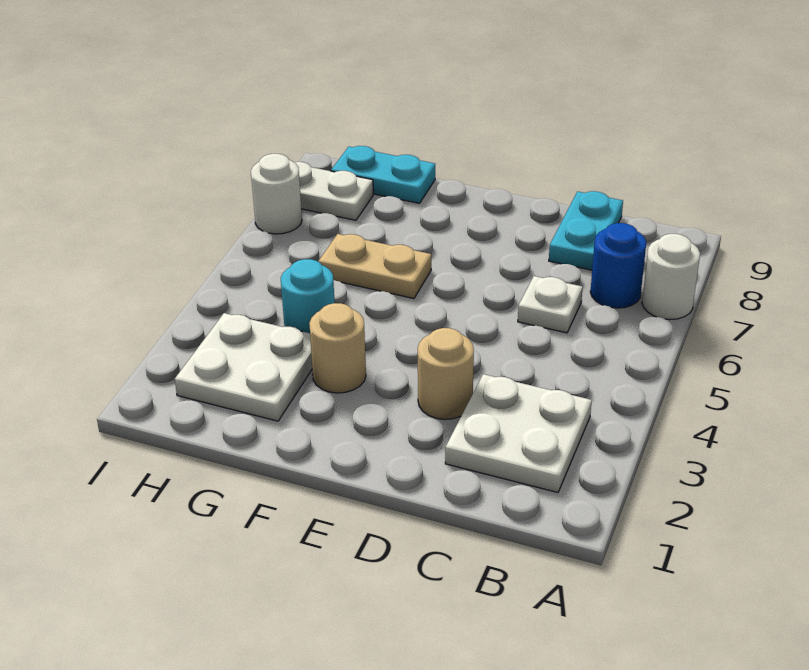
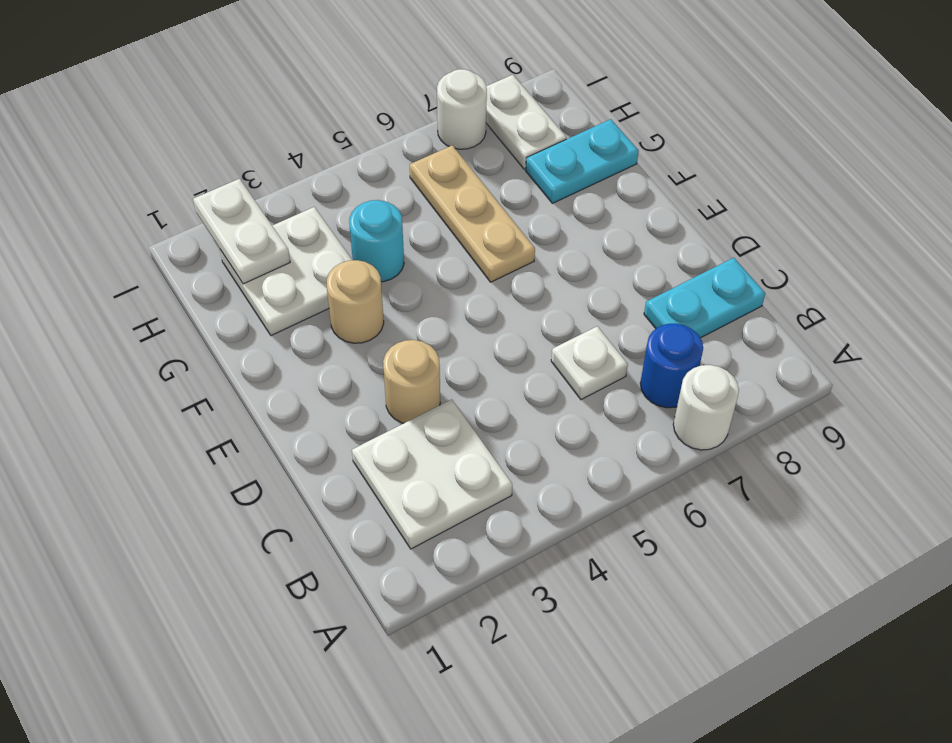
tan plate F6:G6 level 1 -> tan plate F6:H6 level 1
cyan plate G9:H9 level 1 -> cyan plate G8:G9 level 1
none -> white plate H2:I2 level 2

